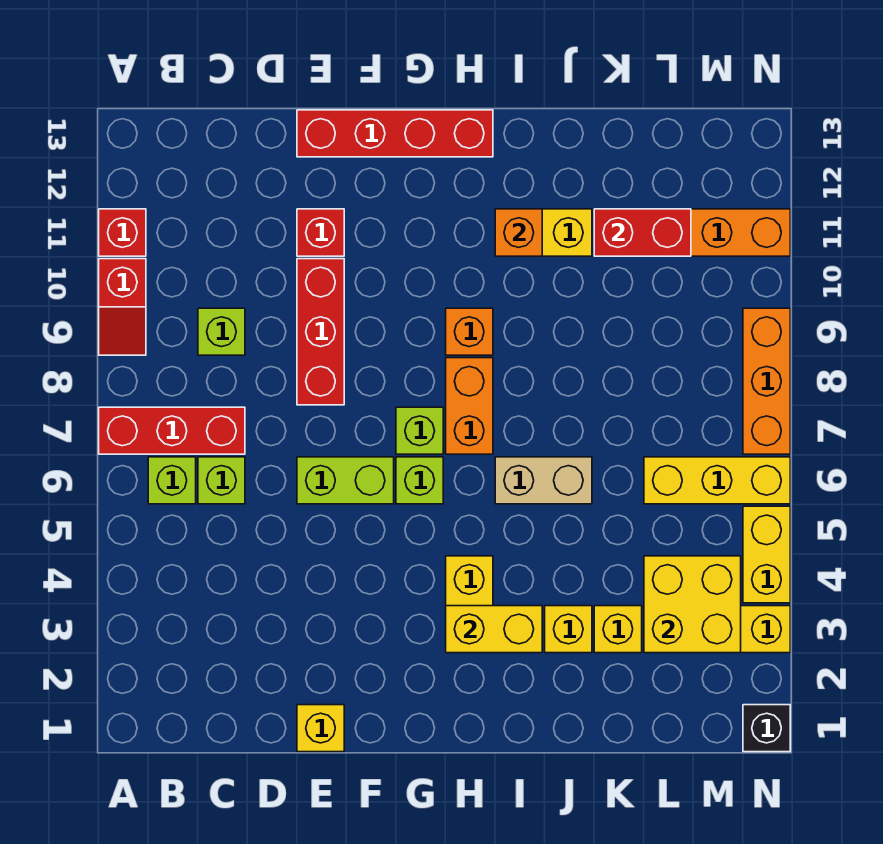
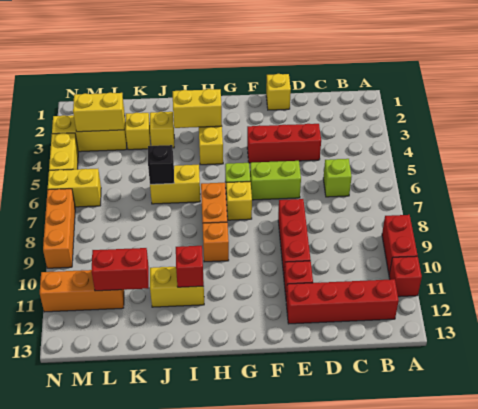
red brick A7:C7 level 1 -> red brick D4:F4 level 1
red slope A9:A10 level 1 top 10 -> red brick A9:A10 level 1
lime brick B6 level 1 -> none
lime brick C9 level 1 -> none
red brick E13:H13 level 1 -> red brick B12:E12 level 1
lime brick G7 level 1 -> yellow brick G7 level 1
tan brick I6:J6 level 1 -> yellow brick I6:J6 level 1
orange brick I11 level 2 -> red brick I11 level 2
yellow brick L3:M4 level 2 -> yellow brick L3:M3 level 2
yellow brick L6:N6 level 1 -> yellow brick M6:N6 level 1
black brick N1 level 1 -> black brick J6 level 2

